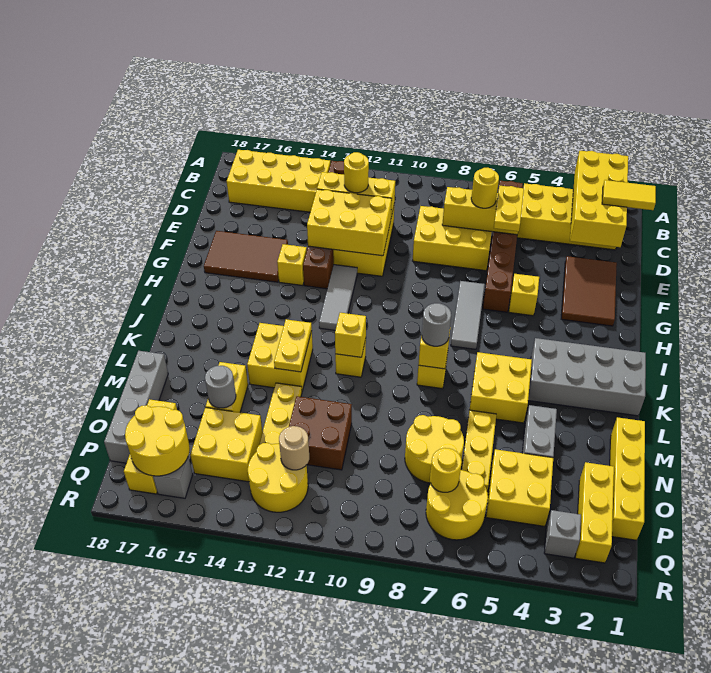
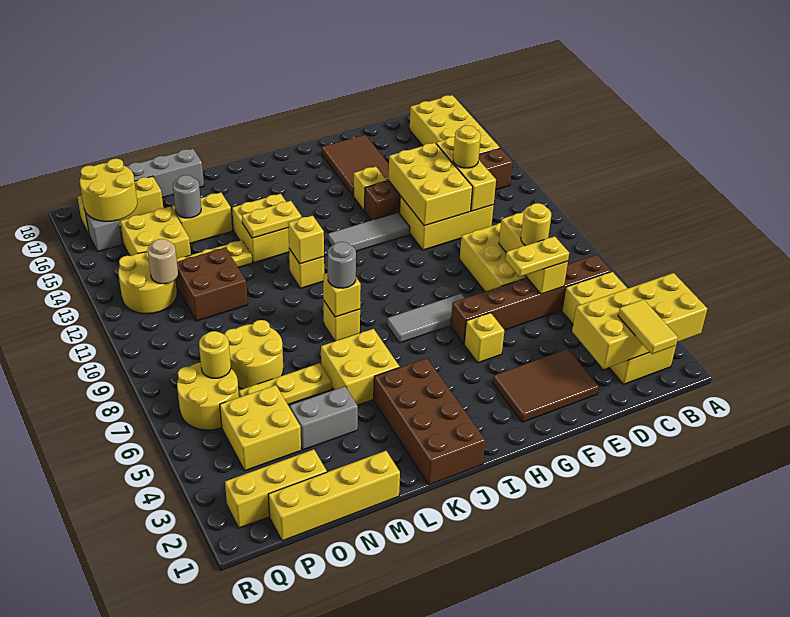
grey brick J1:K4 level 1 -> brown brick J1:K4 level 1
grey brick Q3 level 1 -> none

